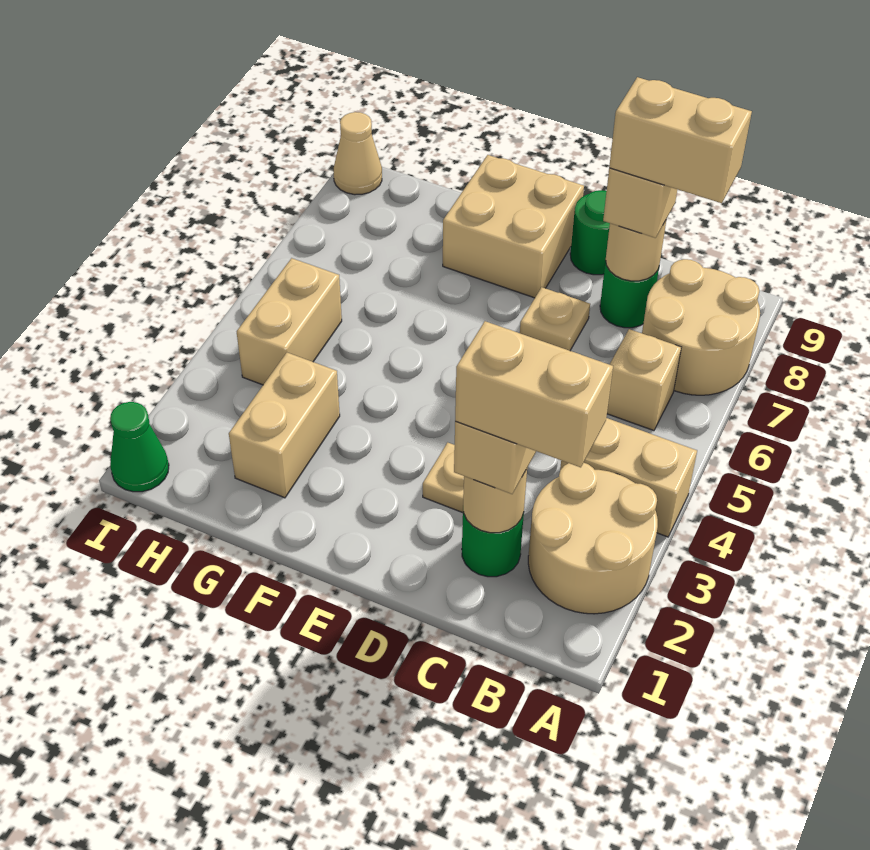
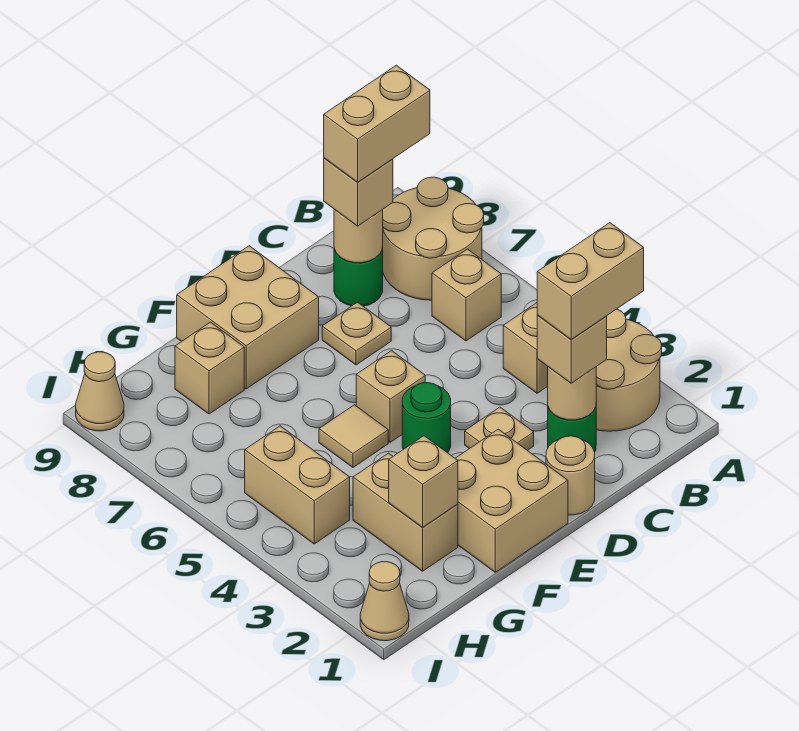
none -> tan round brick D1 level 1
green round brick D9 level 1 -> green round brick E4 level 1
none -> tan brick E1:F2 level 1
none -> tan brick E5 level 1
none -> tan tile F5 level 1
none -> tan brick G2 level 2
none -> tan brick G8 level 1
green cone I1 level 1 -> tan cone I1 level 1

